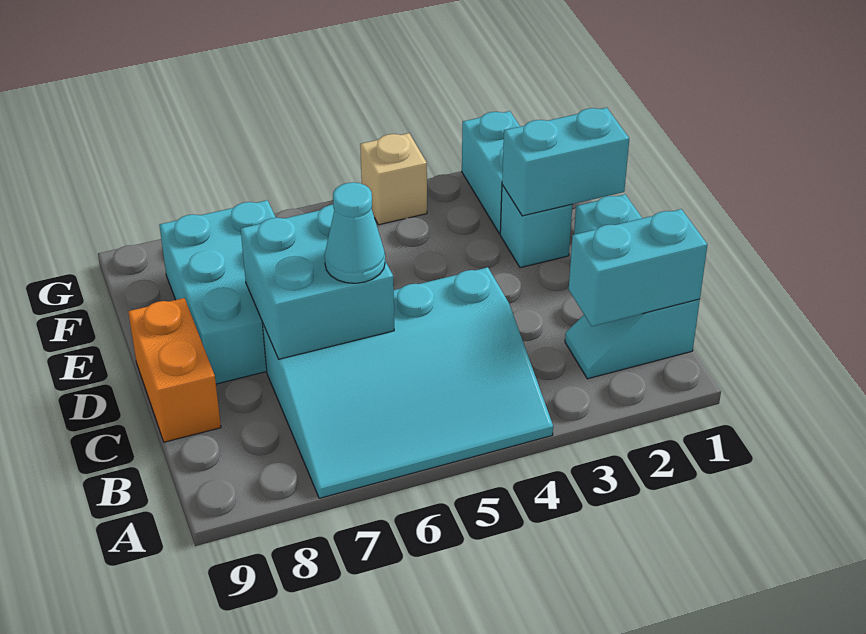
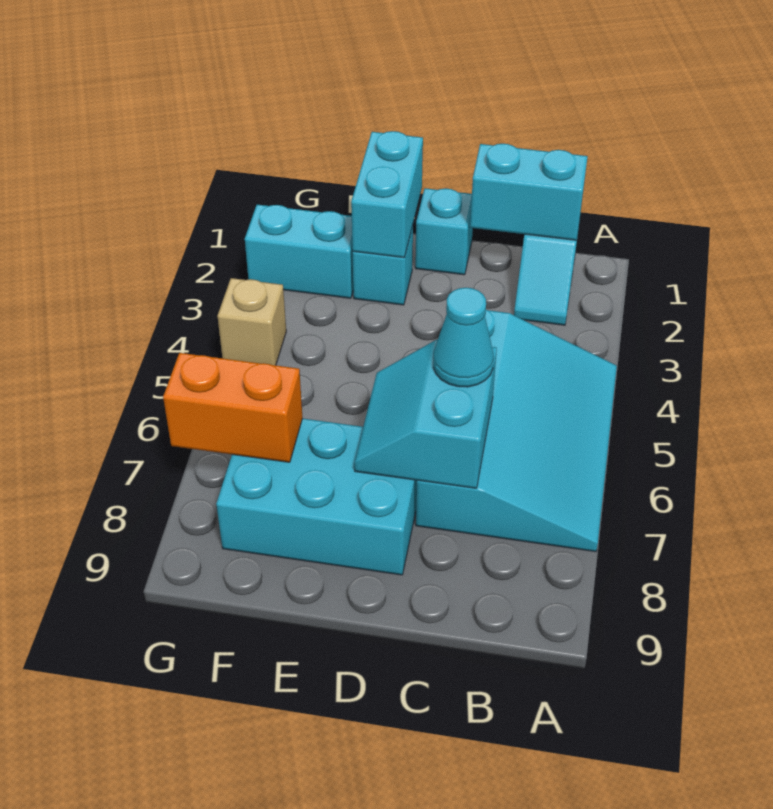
cyan brick B1:B2 level 2 -> cyan brick B1:C1 level 2
cyan brick C6:D7 level 2 -> cyan slope C6:D7 level 2 top C
orange brick C9:D9 level 1 -> orange brick F7:G7 level 2

